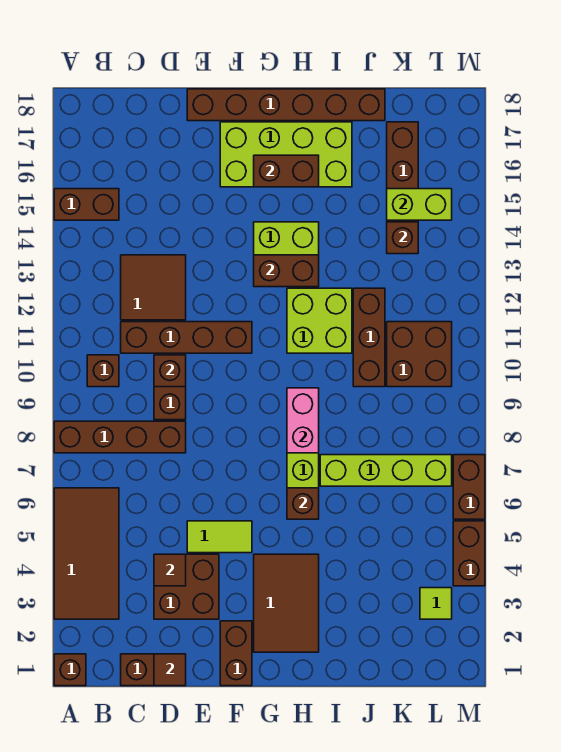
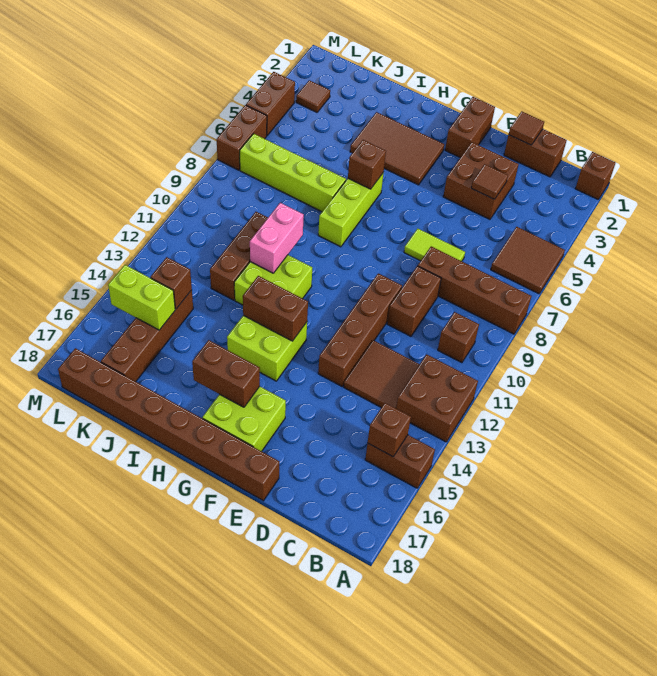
brown tile A3:B6 level 1 -> brown tile A5:B6 level 1
brown brick C11:F11 level 1 -> brown brick E10:E13 level 1
brown brick D10 level 2 -> brown brick B15 level 2
lime tile E5:F5 level 1 -> lime tile D7:E7 level 1
brown brick E18:J18 level 1 -> brown brick E18:L18 level 1
lime brick F16:I17 level 1 -> lime brick F16:G17 level 1
brown tile G2:H4 level 1 -> brown tile G3:I4 level 1
pink brick H8:H9 level 2 -> pink brick I10:I11 level 2
brown brick K10:L11 level 1 -> brown brick A12:B13 level 1
lime tile L3 level 1 -> brown tile L3 level 1

